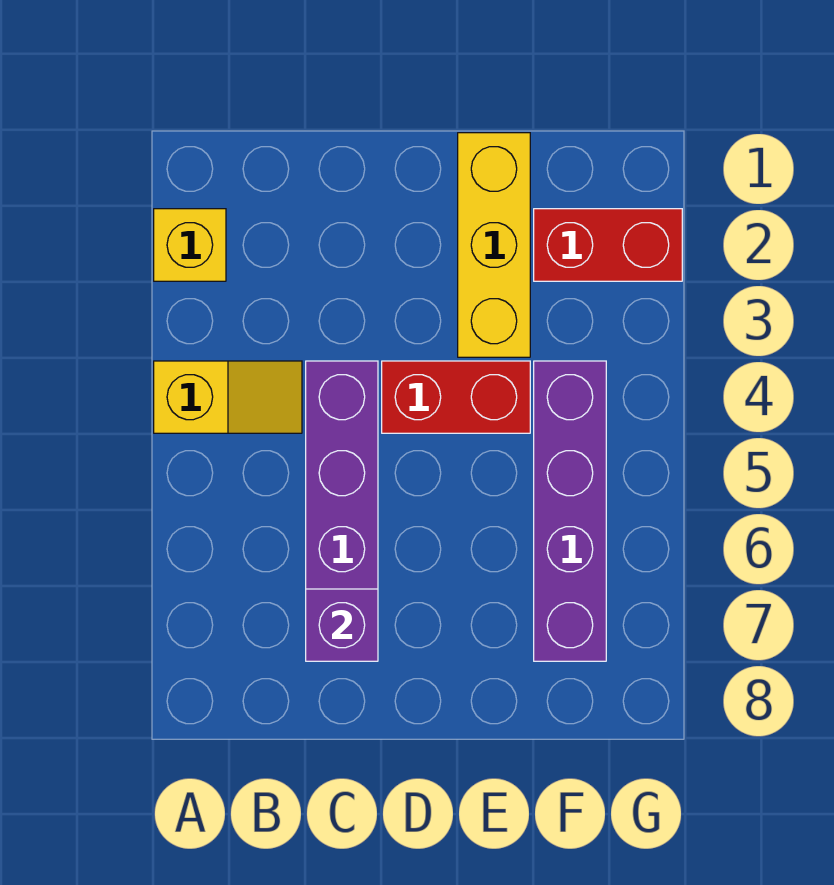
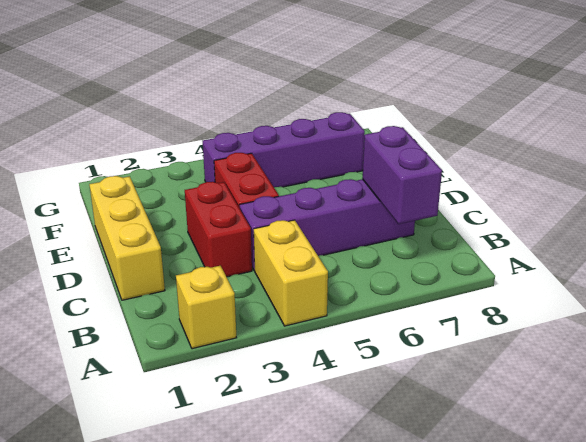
yellow slope A4:B4 level 1 top A -> yellow brick A4:B4 level 1
purple brick C7 level 2 -> purple brick B7:C7 level 2
yellow brick E1:E3 level 1 -> yellow brick C1:E1 level 1
red brick F2:G2 level 1 -> red brick C3:D3 level 1

